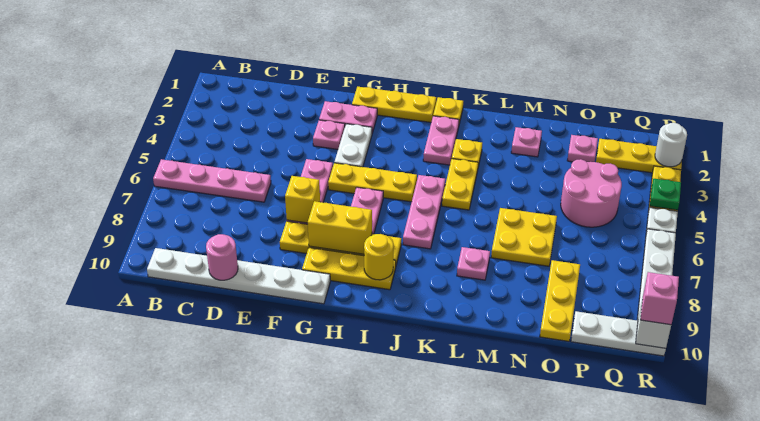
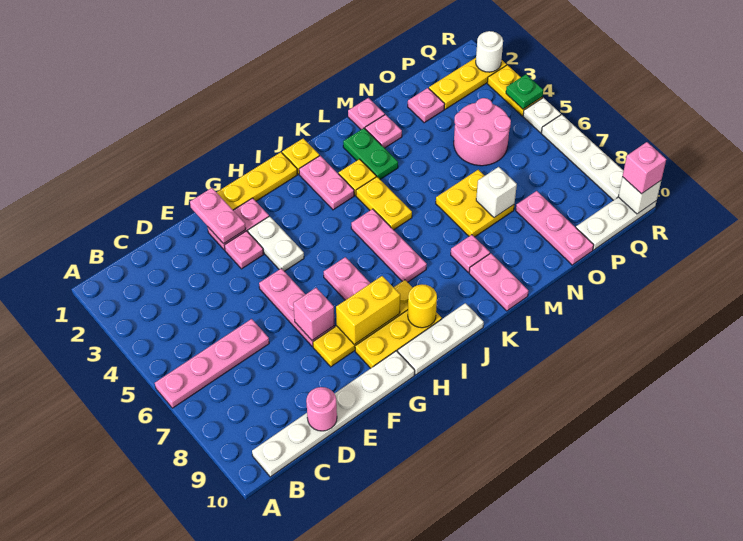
none -> pink plate F1:F2 level 2
yellow brick F7 level 2 -> pink brick F7 level 2
yellow plate G5:I5 level 1 -> none
none -> white plate H10:J10 level 1
none -> green plate L2:L3 level 1
none -> pink plate L9:L10 level 1
none -> pink plate M1 level 1
none -> white brick N7 level 2
yellow plate O8:O10 level 1 -> pink plate O8:O10 level 1

